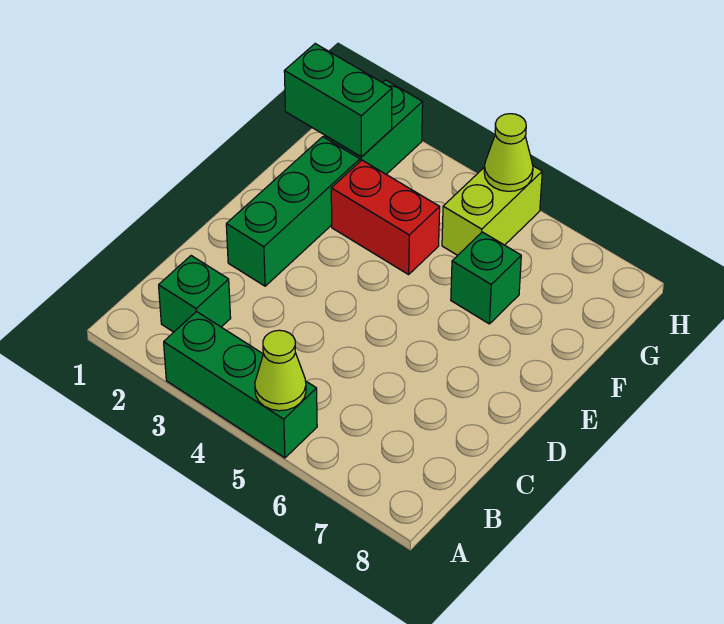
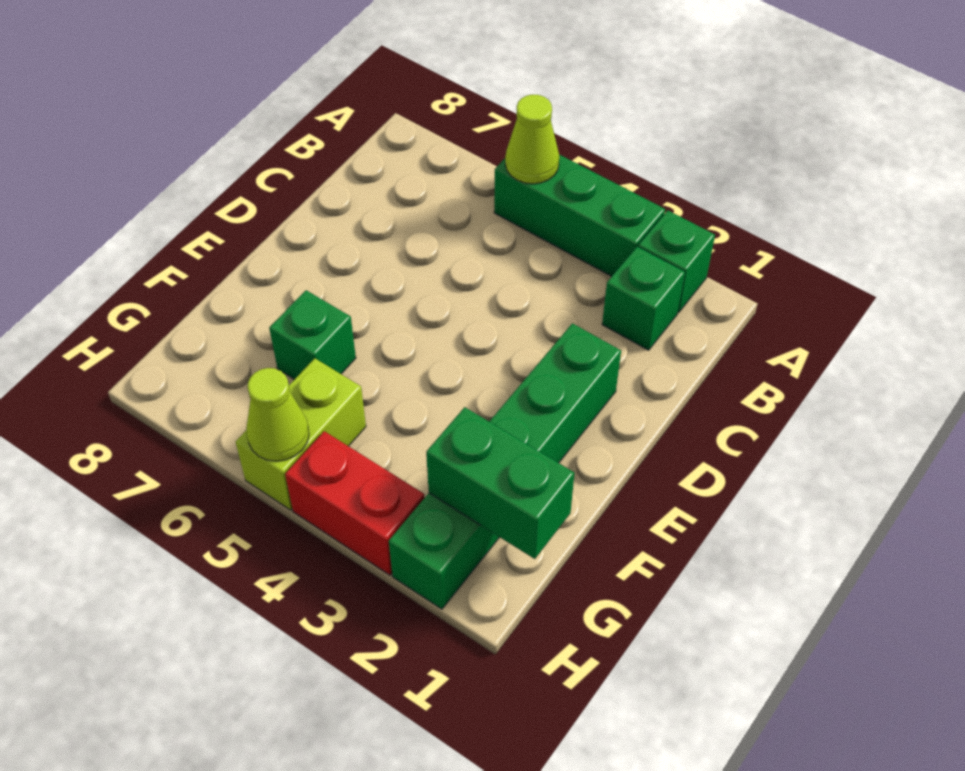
none -> green brick A2 level 1
red brick F3:F4 level 1 -> red brick H3:H4 level 1

